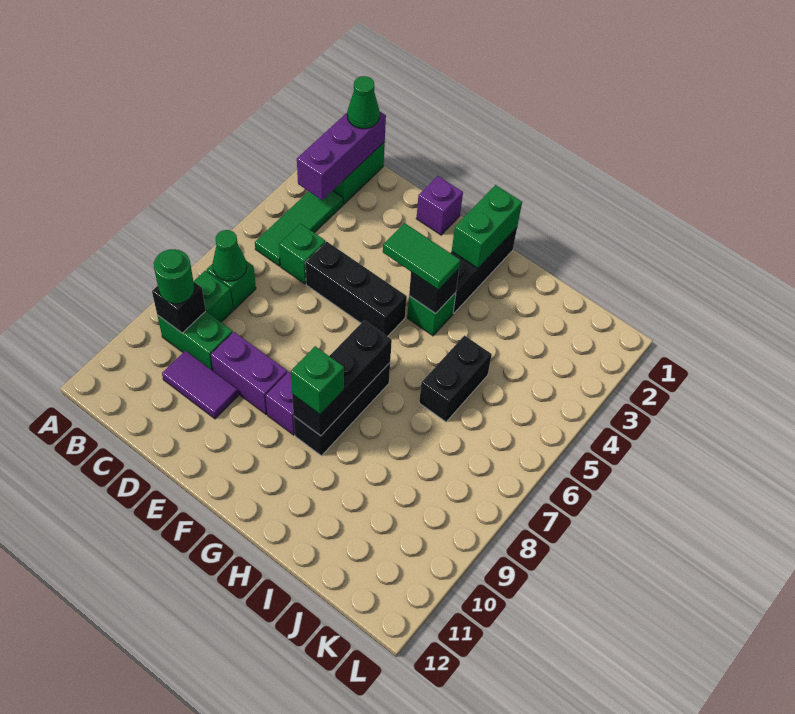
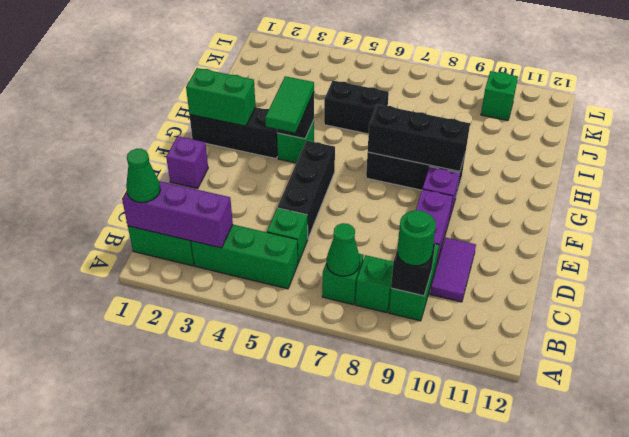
green tile B3:B5 level 1 -> green brick B3:B5 level 1
green brick G9 level 3 -> green brick K10 level 1

